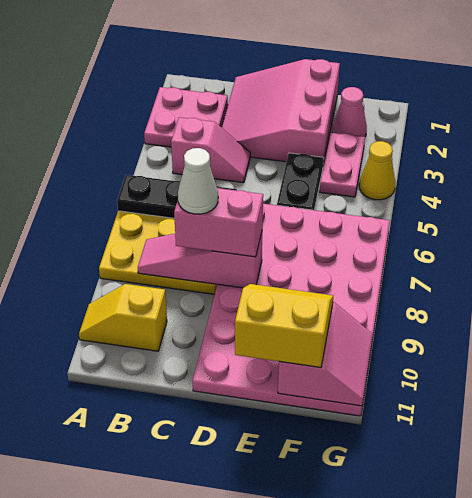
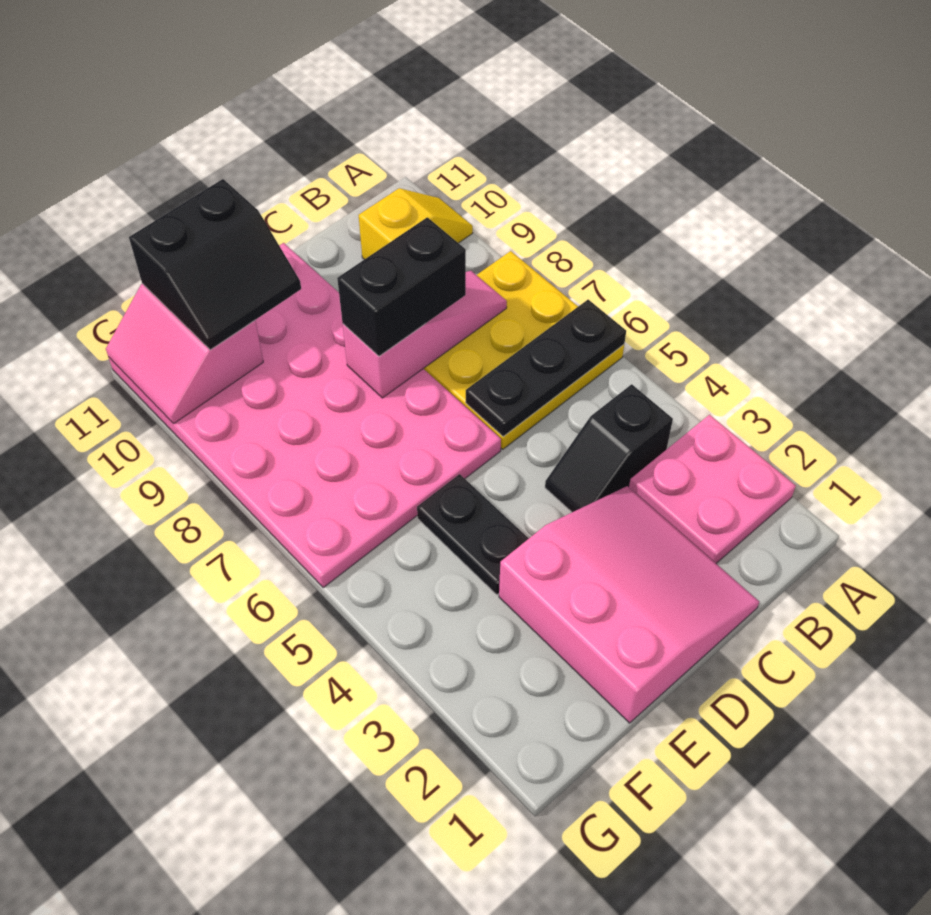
pink slope B4:C4 level 1 top B -> black slope B4:C4 level 1 top B
pink brick C8:D8 level 3 -> black brick C8:D8 level 3
white cone C8 level 4 -> none
yellow slope E10:F11 level 3 top 11 -> black slope E10:F11 level 3 top 11
pink cone F2 level 1 -> none
pink plate F3:F4 level 1 -> none
yellow cone G4 level 1 -> none

